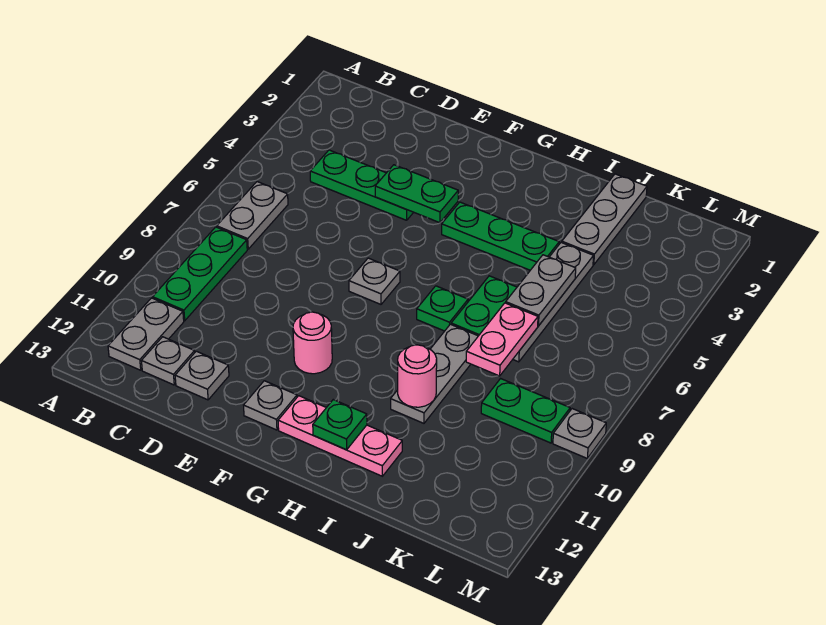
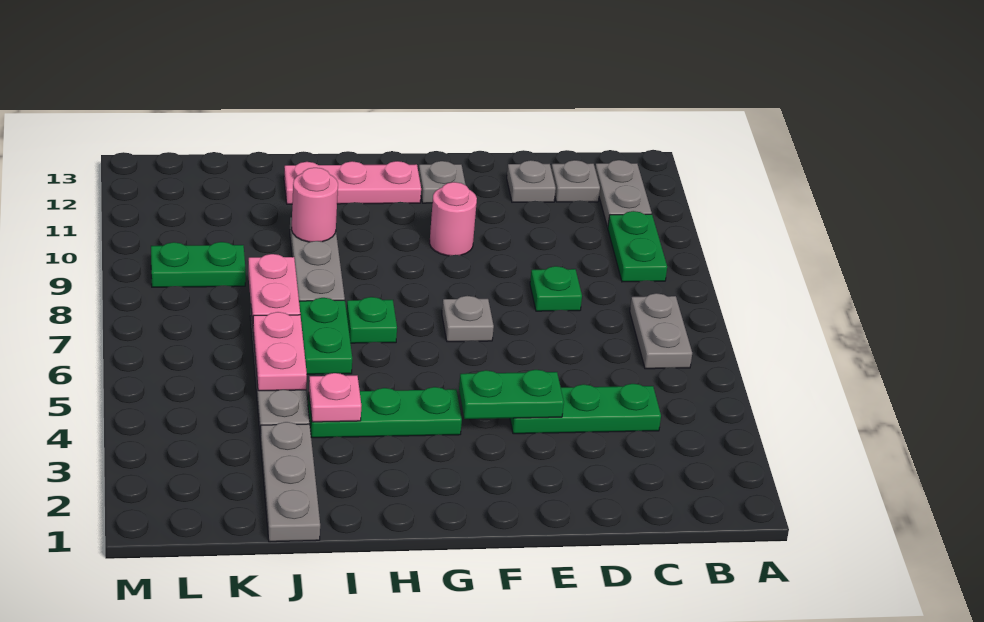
green plate B8:B10 level 1 -> green plate B9:B10 level 1
green plate H12 level 2 -> green plate D8 level 1
none -> pink plate I4 level 2
grey plate J5:J6 level 2 -> pink plate J5:J6 level 2
grey plate M9 level 1 -> none

